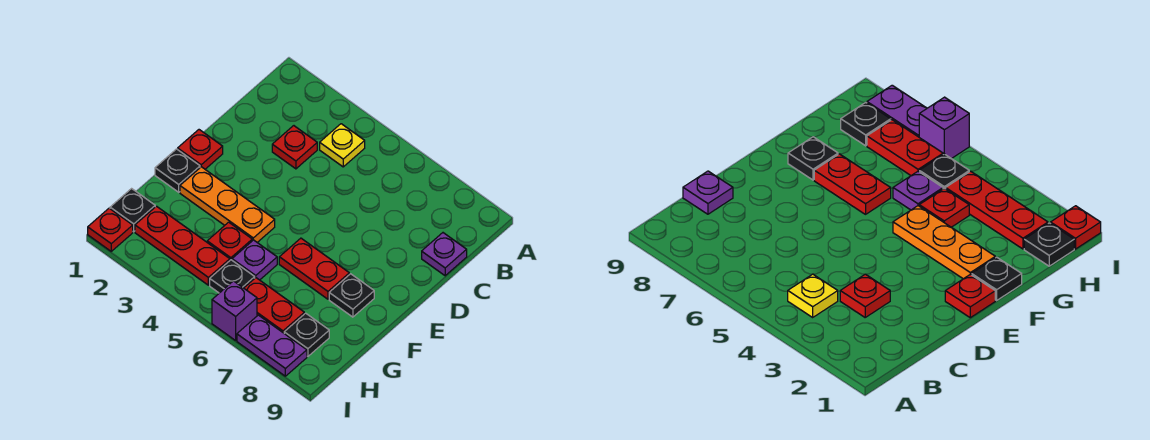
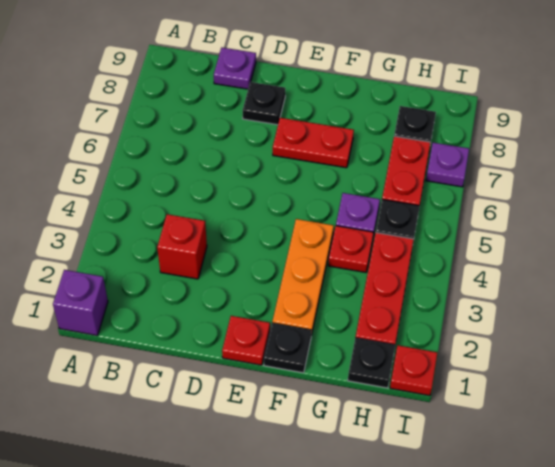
yellow plate B4 level 1 -> none
red plate C3 level 1 -> red brick C3 level 1
red plate F6:F7 level 1 -> red plate E7:F7 level 1
black plate F8 level 1 -> black plate D8 level 1
purple brick I6 level 1 -> purple brick A1 level 1
purple plate I7:I8 level 1 -> purple plate I7 level 1

